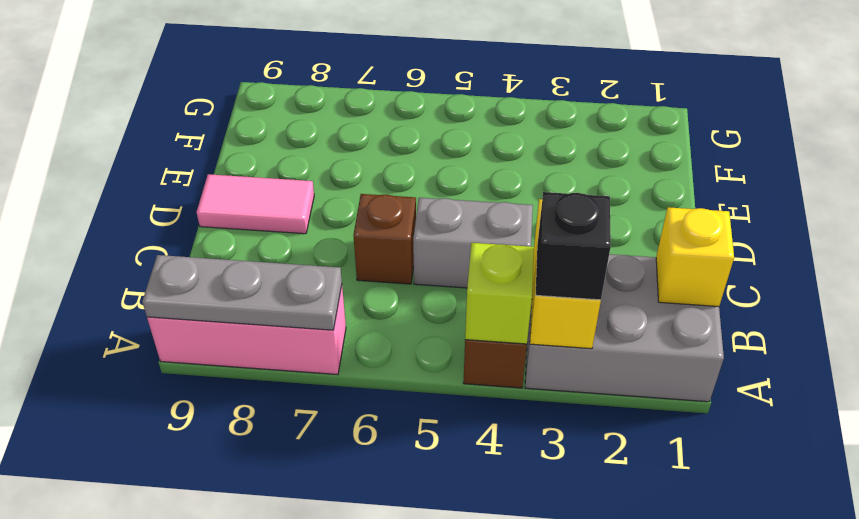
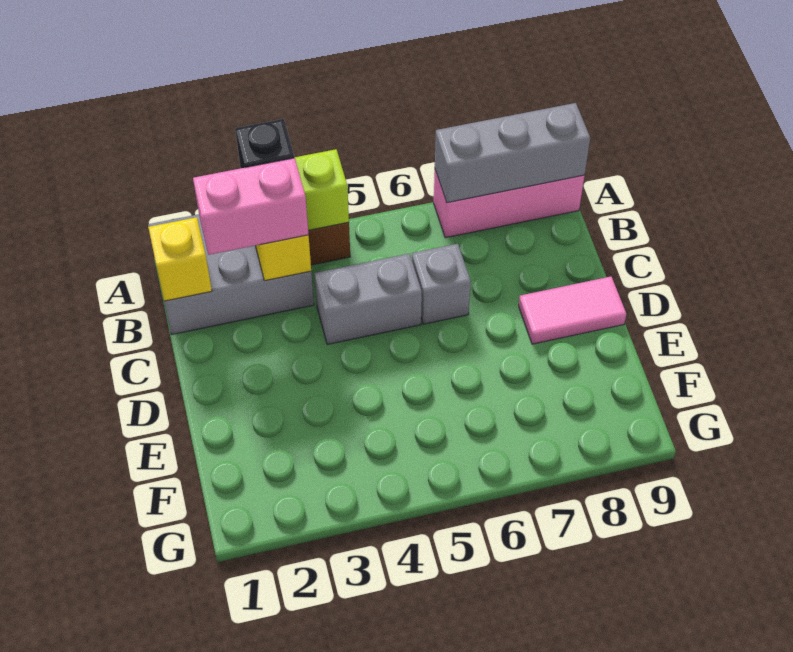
grey plate A7:A9 level 2 -> grey brick A7:A9 level 2
none -> pink brick B2:B3 level 3
brown brick C6 level 1 -> grey brick C6 level 1

